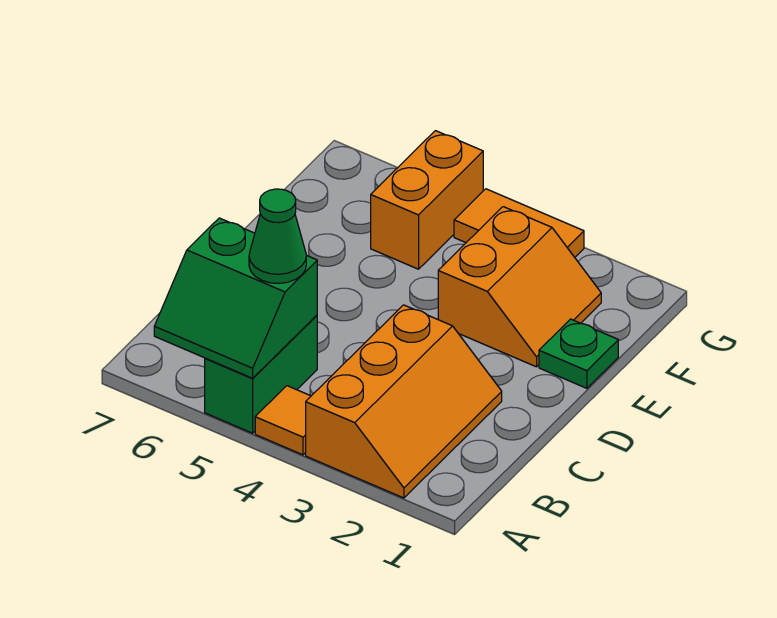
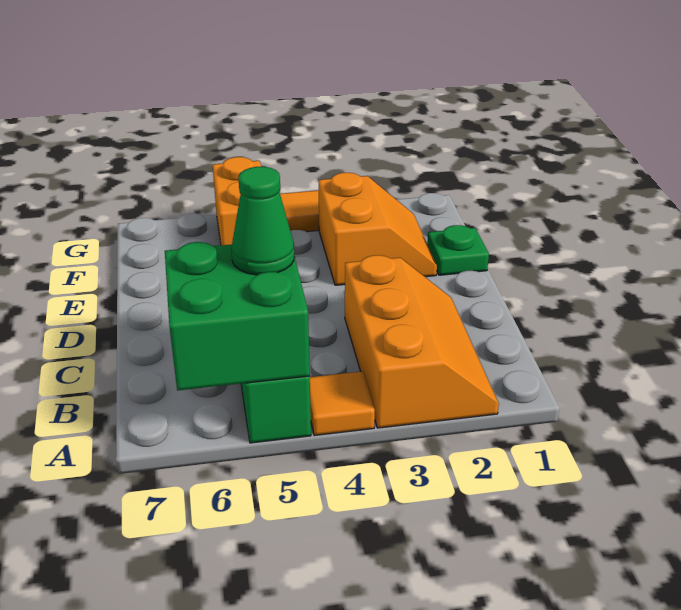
green slope A5:B6 level 2 top B -> green brick A5:B6 level 2

